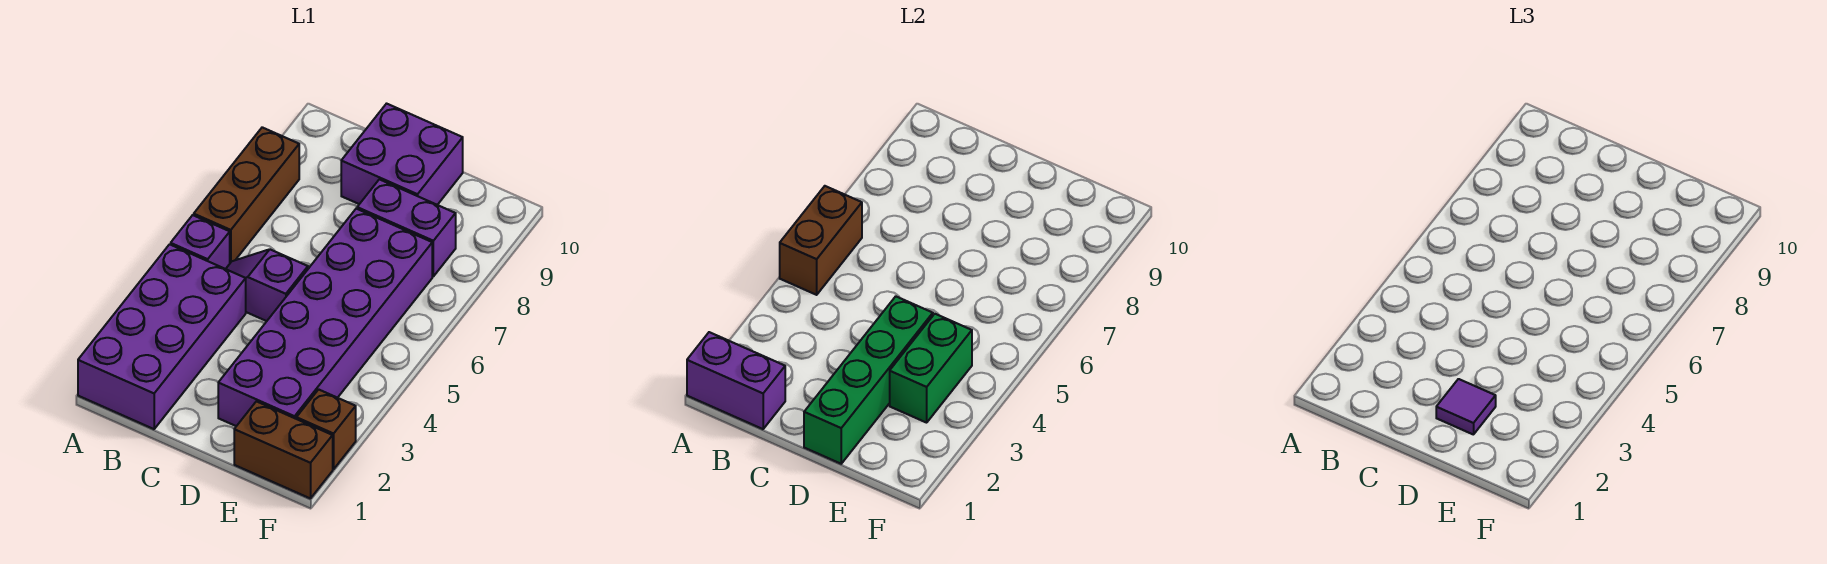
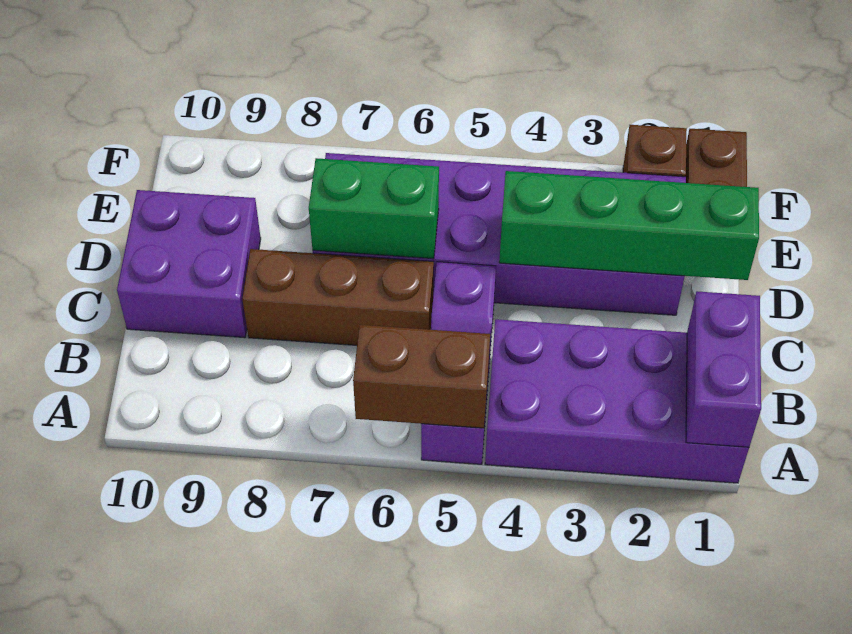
brown brick A6:A8 level 1 -> brown brick C6:C8 level 1
purple tile D2 level 3 -> none
purple brick D8:E8 level 1 -> none
green brick E3:E4 level 2 -> green brick D6:D7 level 2

